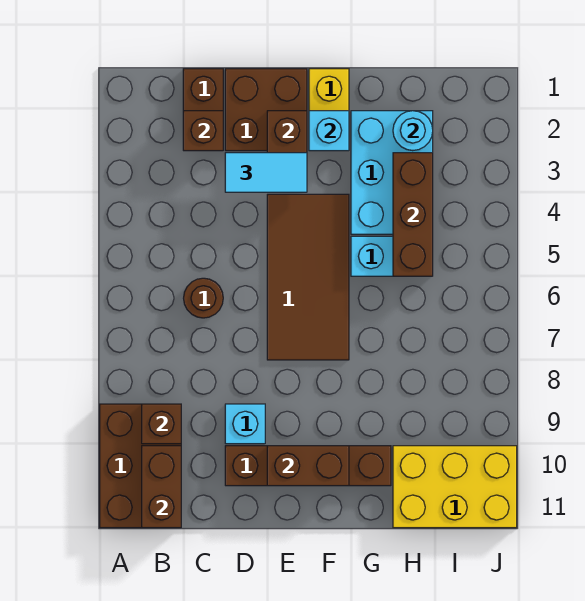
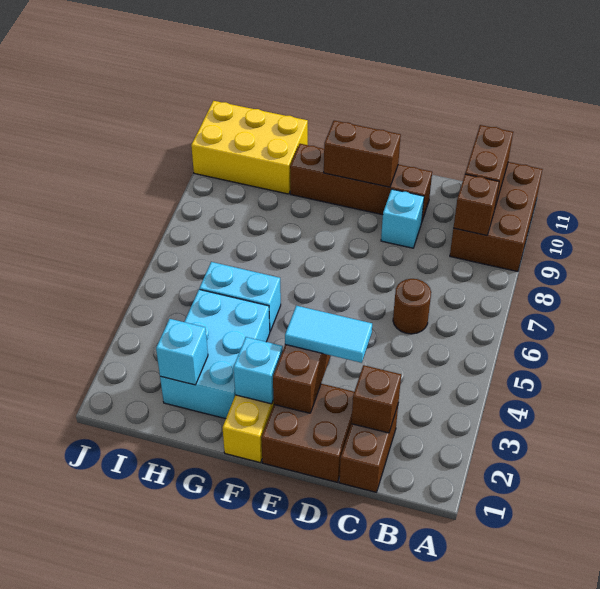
brown tile E4:F7 level 1 -> none
cyan round brick H2 level 2 -> cyan brick H2 level 2
brown brick H3:H5 level 2 -> none

